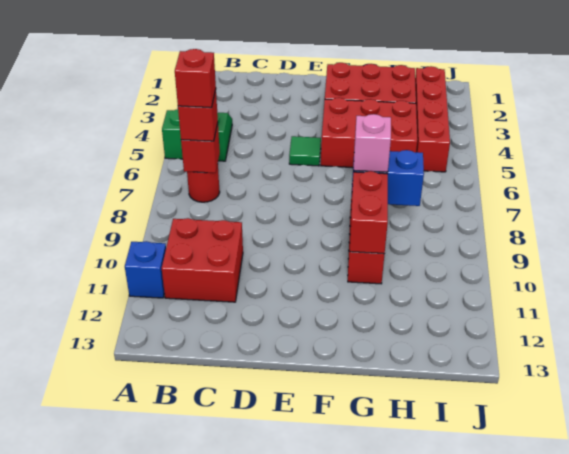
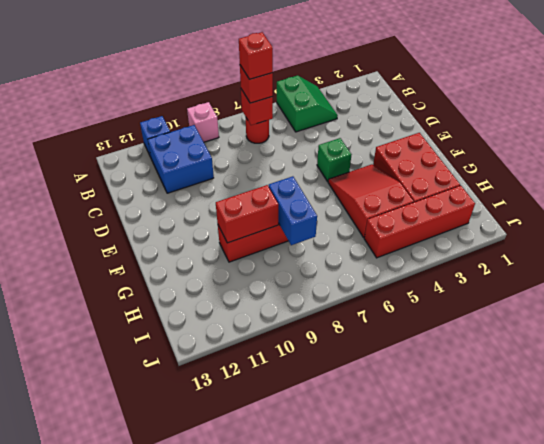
red brick B10:C11 level 1 -> blue brick B10:C11 level 1
green tile E5 level 1 -> green brick E5 level 1
red brick F4:H5 level 1 -> red slope F4:H5 level 1 top H
pink brick G8 level 3 -> pink brick A9 level 1

